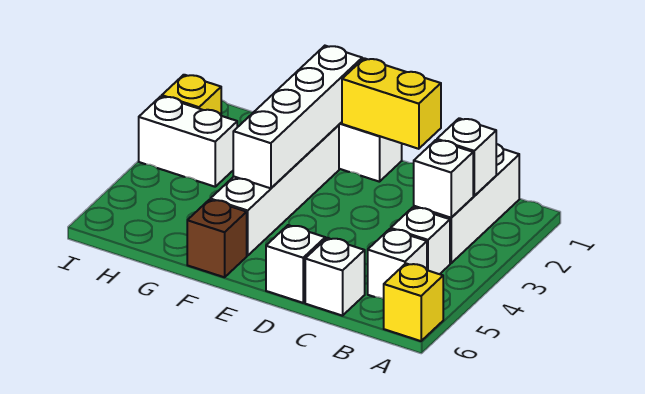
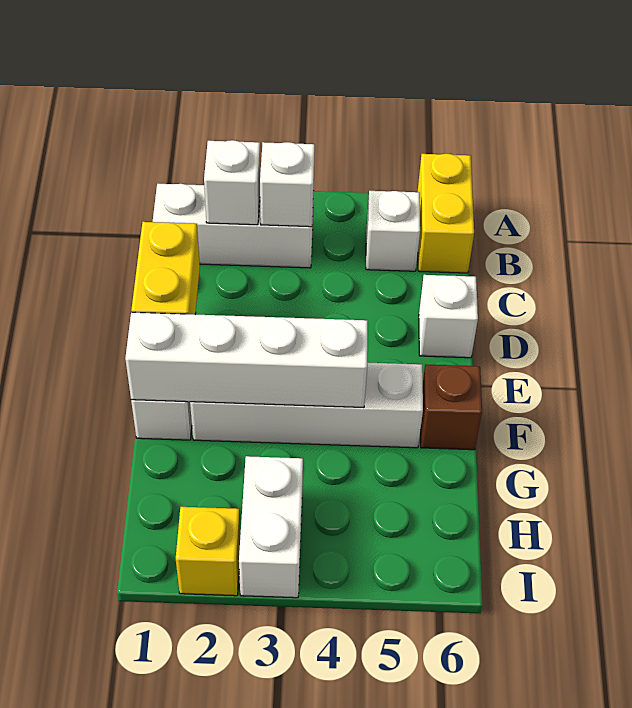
yellow brick A6 level 1 -> yellow brick A6:B6 level 1
white brick B4 level 1 -> none
white brick C6 level 1 -> none

